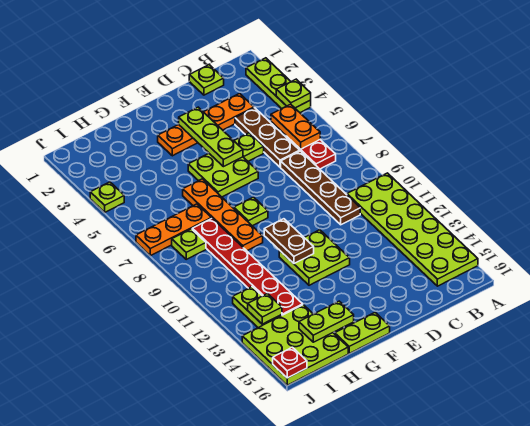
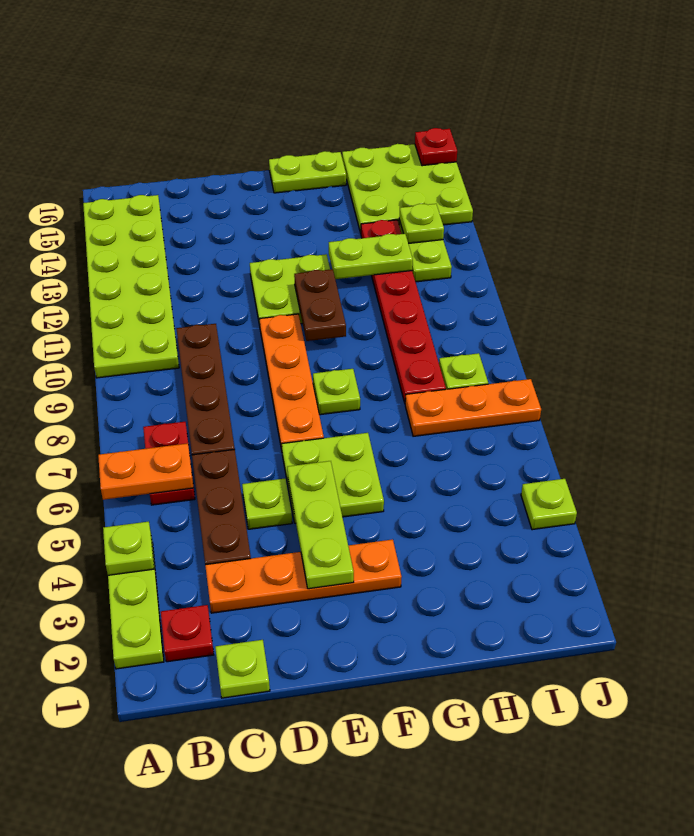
none -> red plate B2 level 1
orange plate B5:B6 level 2 -> orange plate A6:B6 level 2
orange plate G6:G9 level 1 -> orange plate E7:E10 level 1
lime plate G15:H15 level 2 -> lime plate G12:H12 level 2

